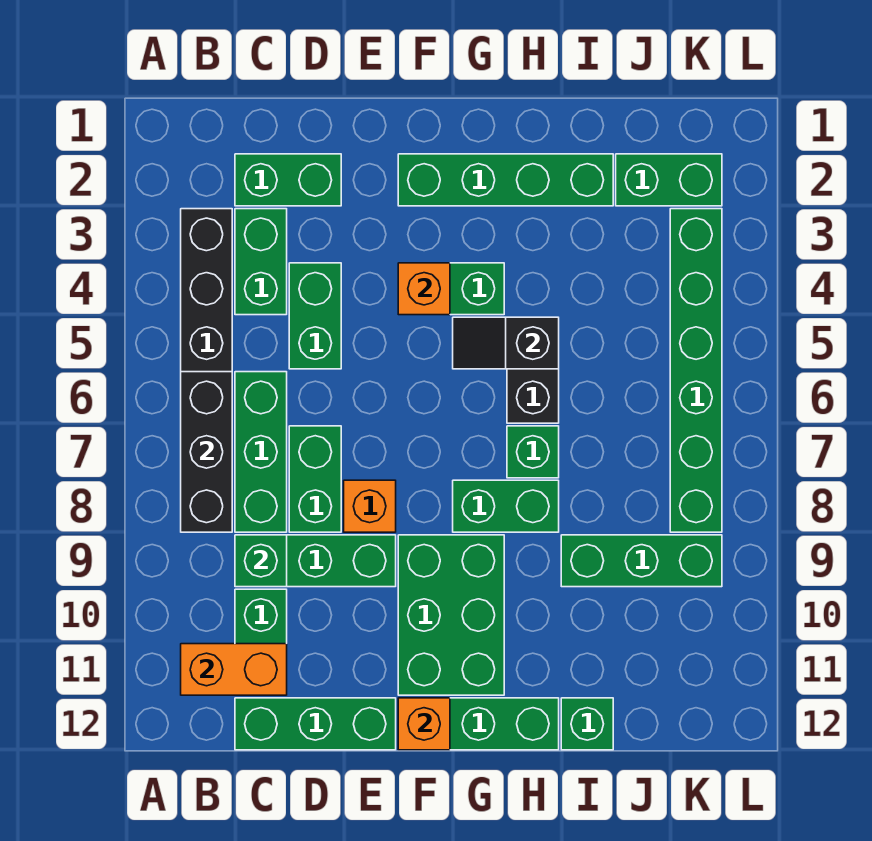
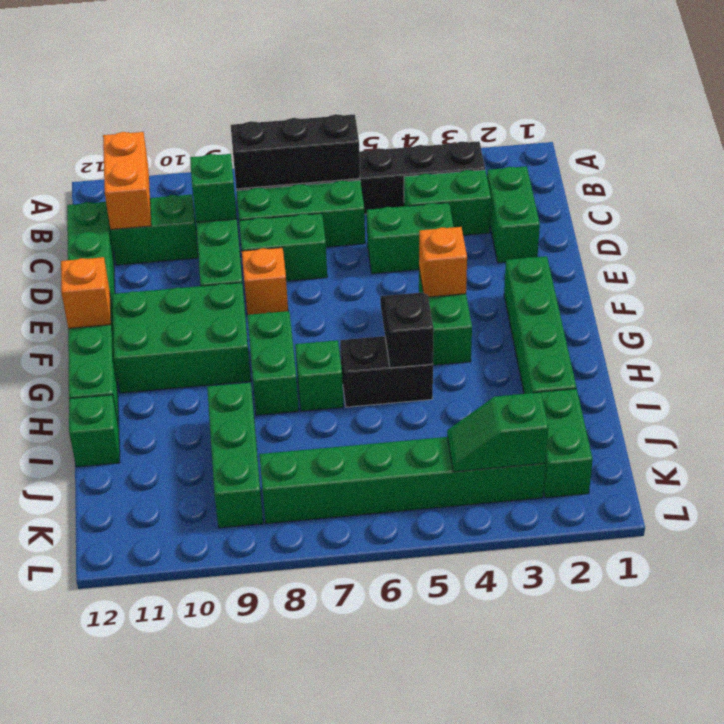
none -> green slope K3:K4 level 2 top 3

